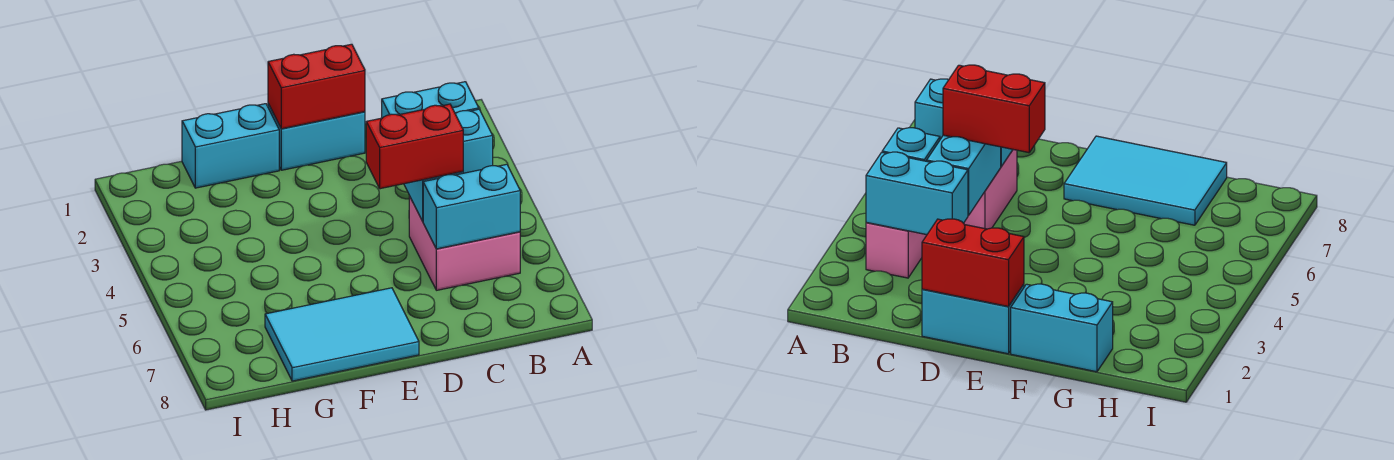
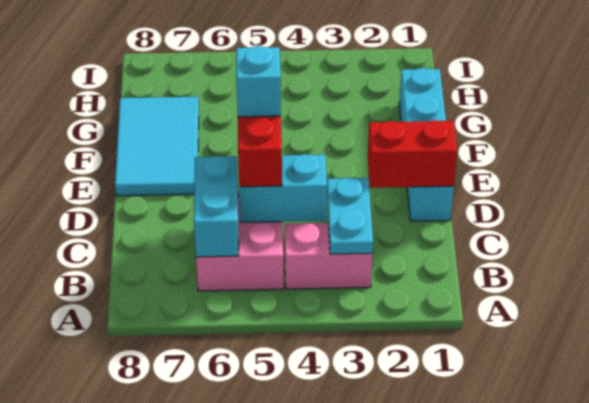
cyan brick B3:C3 level 2 -> cyan plate B3:C3 level 2
cyan brick B4 level 2 -> cyan brick D5 level 4
red brick D1:E1 level 2 -> red brick D1:D2 level 2

